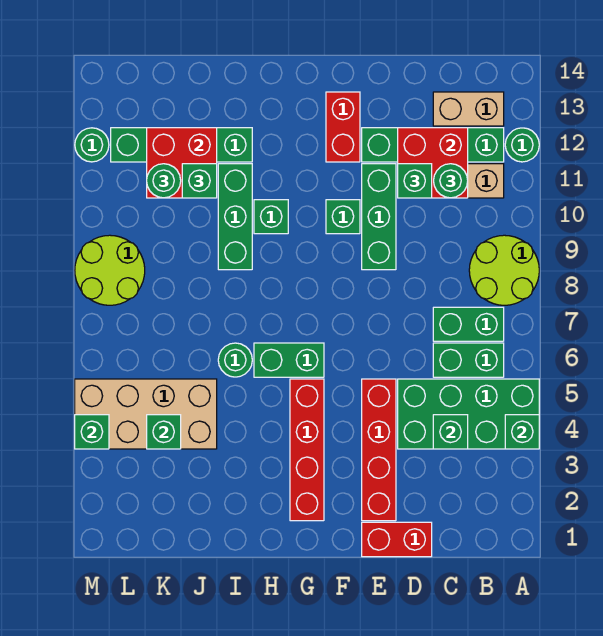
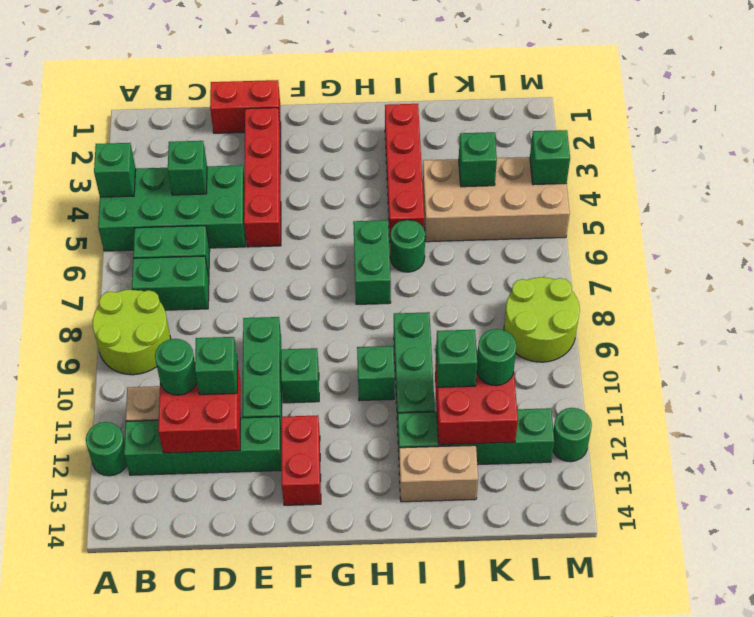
tan brick B13:C13 level 1 -> tan brick I13:J13 level 1
red brick G2:G5 level 1 -> red brick I2:I5 level 1
green brick G6:H6 level 1 -> green brick H6:H7 level 1

